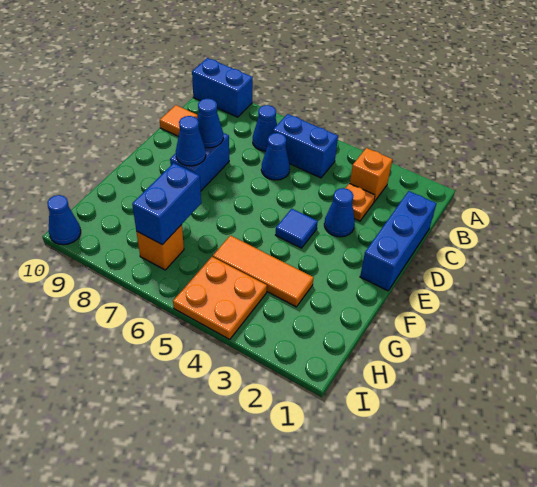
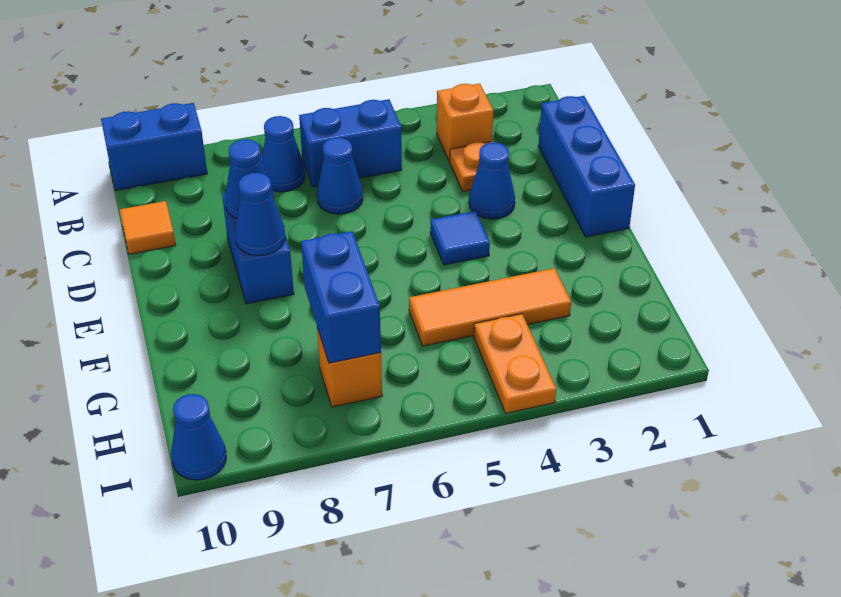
orange plate H4:I5 level 1 -> orange plate H4:I4 level 1

